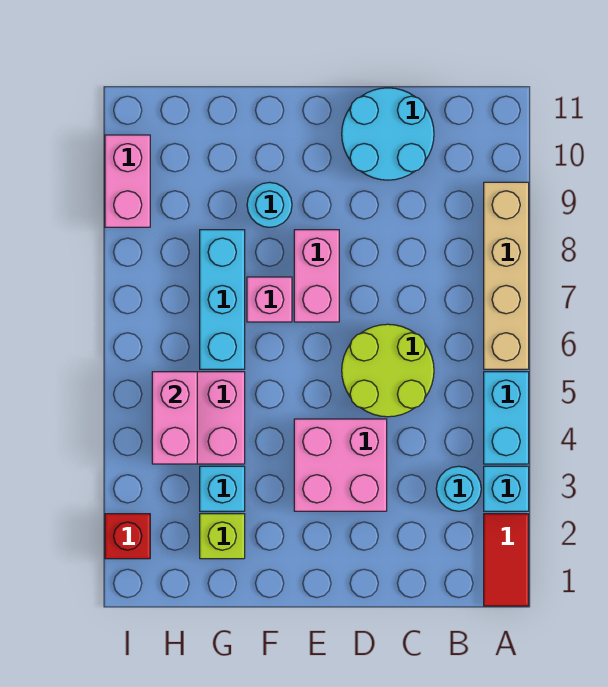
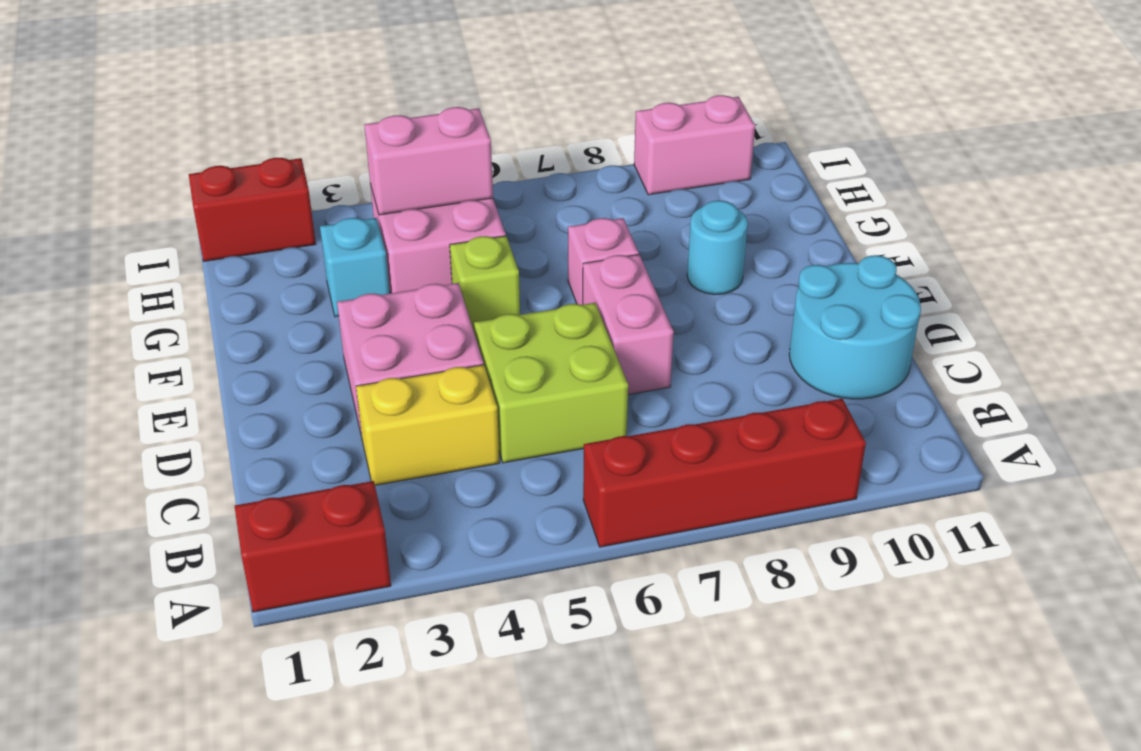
red tile A1:A2 level 1 -> red brick A1:A2 level 1
cyan brick A3 level 1 -> none
cyan brick A4:A5 level 1 -> none
tan brick A6:A9 level 1 -> red brick A6:A9 level 1
cyan round brick B3 level 1 -> none
none -> yellow brick C3:C4 level 1
lime round brick C5:D6 level 1 -> lime brick C5:D6 level 1
pink brick E7:E8 level 1 -> pink brick D7:E7 level 1
lime brick G2 level 1 -> lime brick F5 level 1
cyan brick G6:G8 level 1 -> none
red brick I2 level 1 -> red brick I1:I2 level 1

